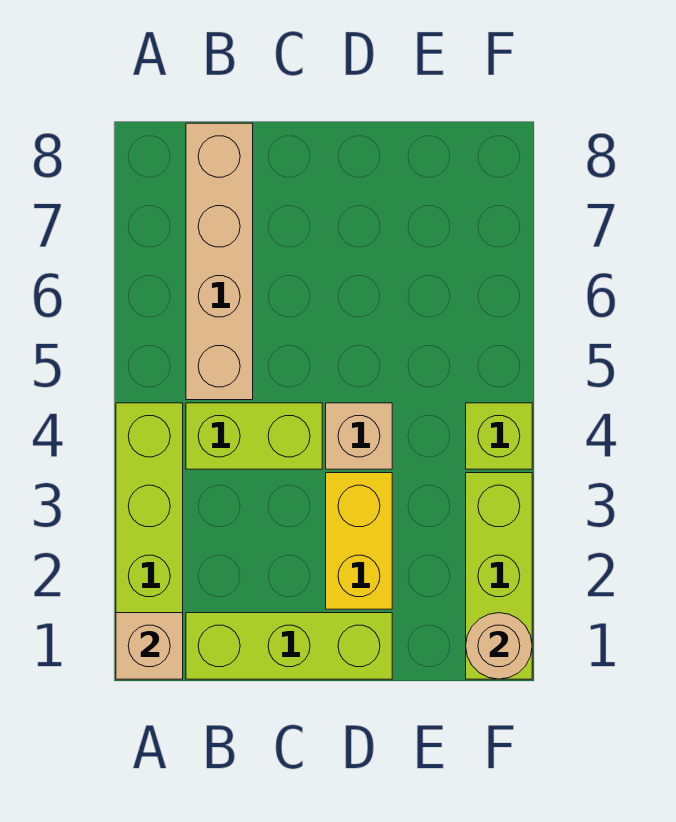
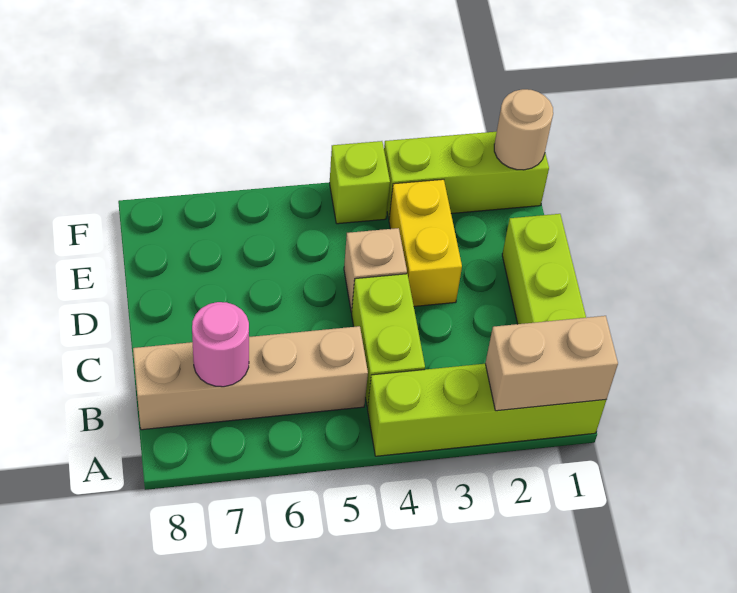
tan brick A1 level 2 -> tan brick A1:A2 level 2
none -> pink round brick B7 level 2
yellow brick D2:D3 level 1 -> yellow brick D3:E3 level 1

